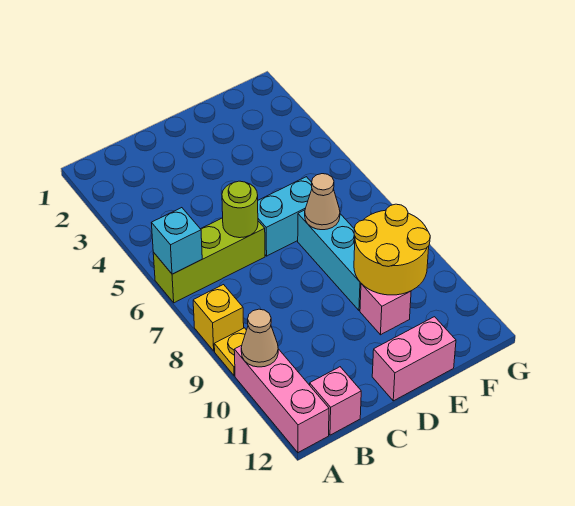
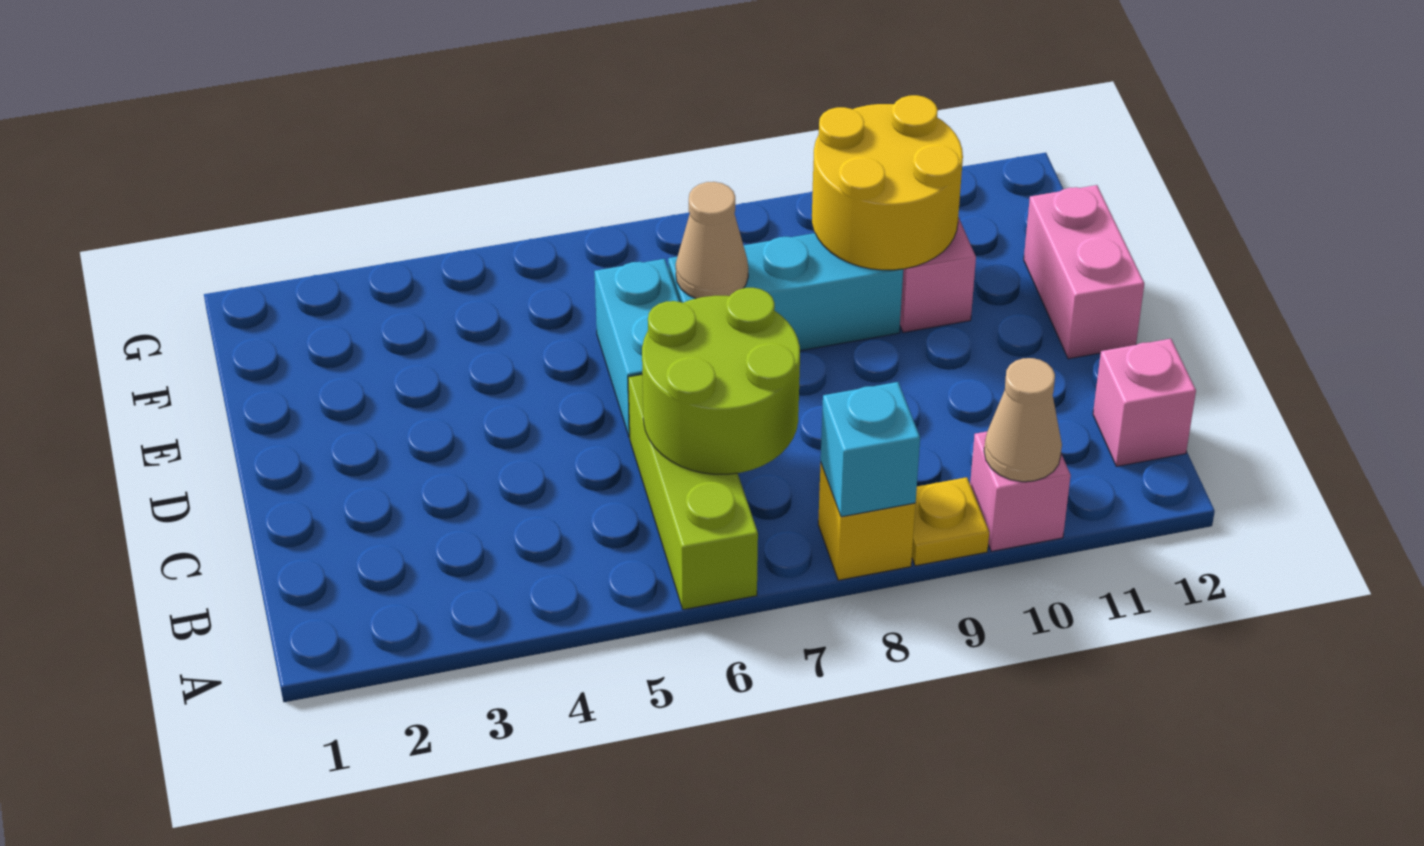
cyan brick A6 level 2 -> cyan brick A8 level 2
pink brick A10:A12 level 1 -> pink brick A10 level 1
lime round brick C6 level 2 -> lime round brick B6:C7 level 2

